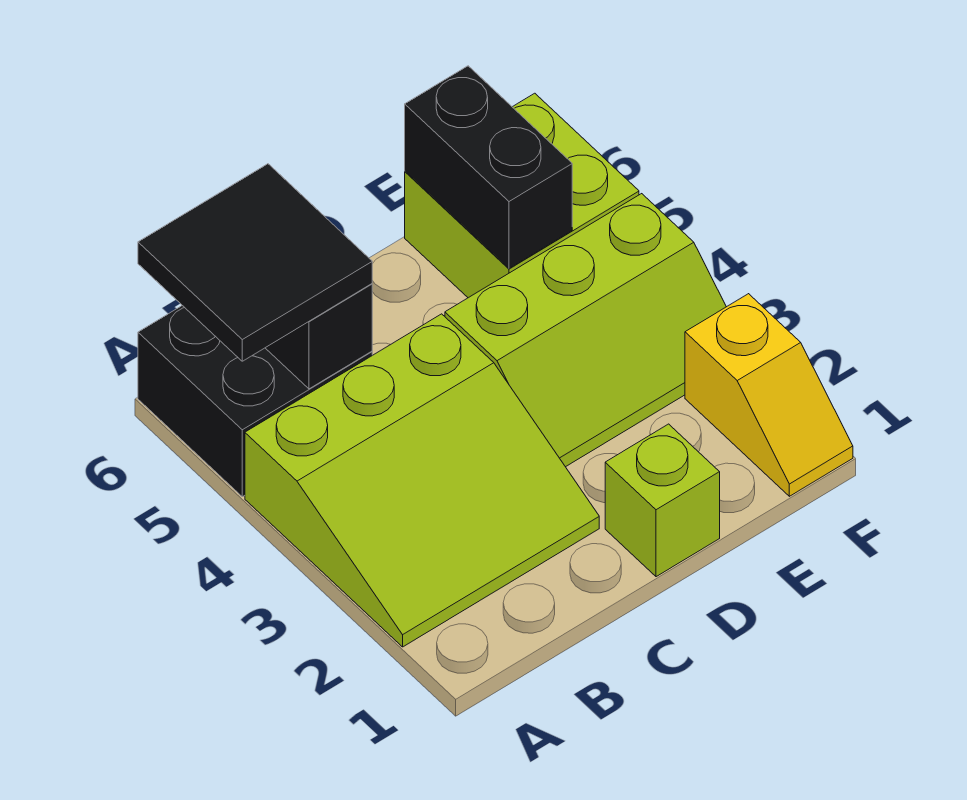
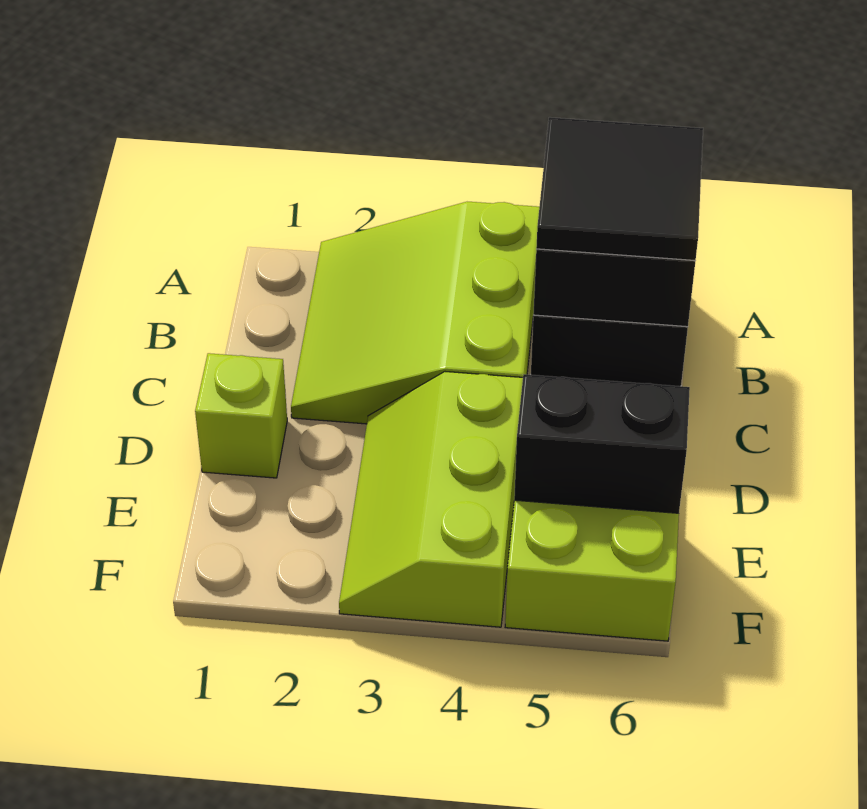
yellow slope F1:F2 level 1 top 2 -> none

